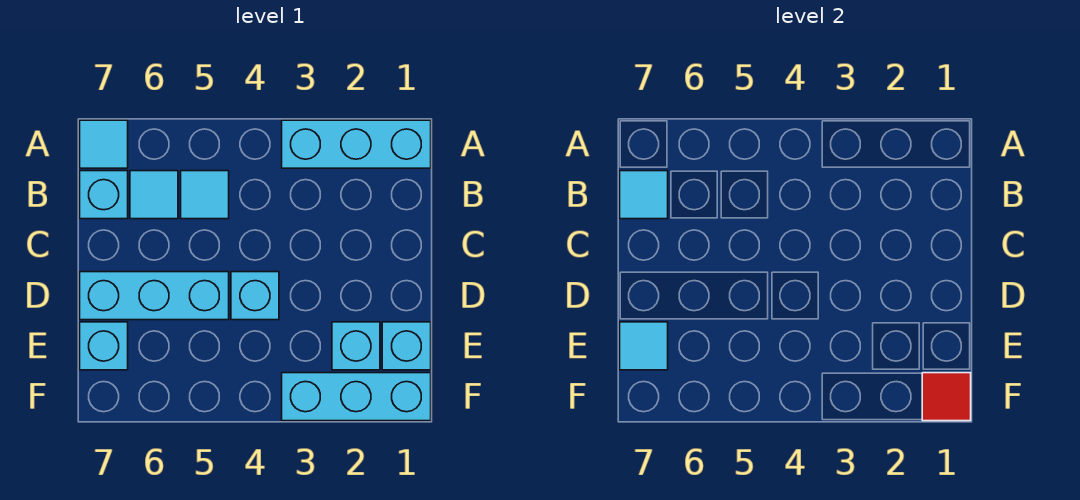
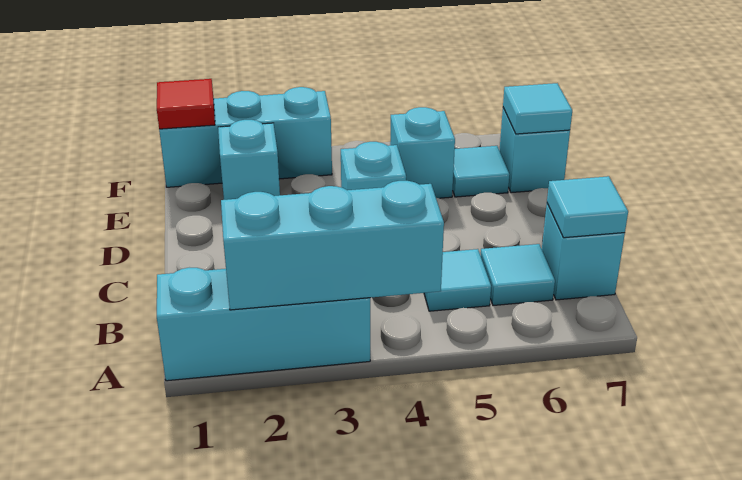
cyan tile A7 level 1 -> cyan tile E6 level 1
cyan brick D5:D7 level 1 -> cyan brick A2:A4 level 2
cyan brick E1 level 1 -> cyan brick E5 level 1

